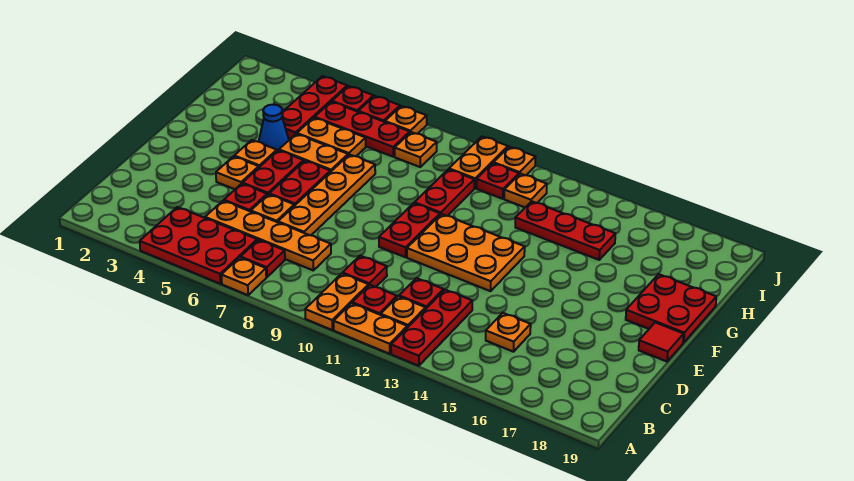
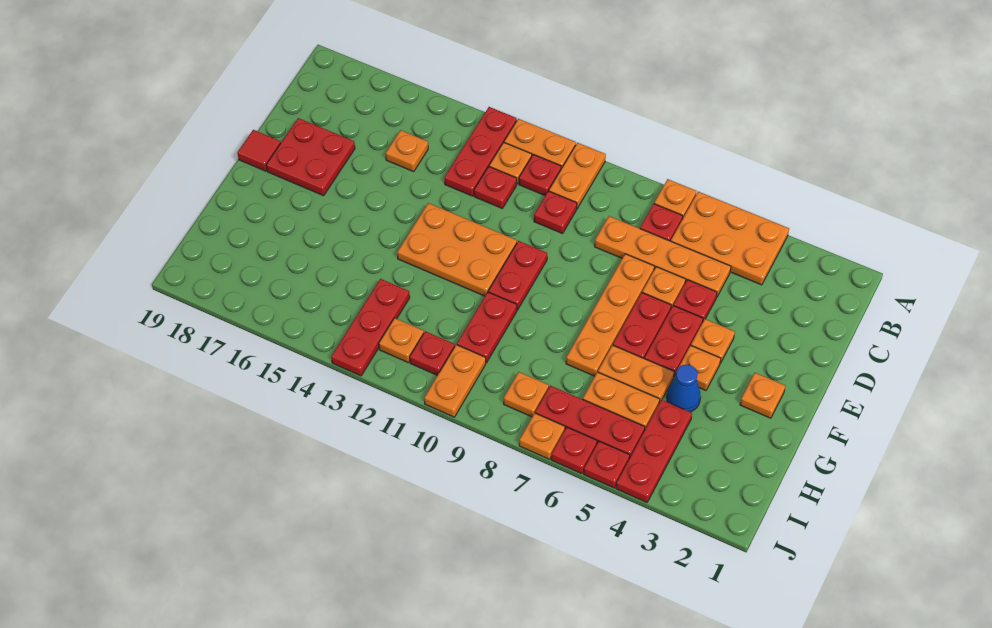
red plate A4:B6 level 1 -> orange plate A4:B6 level 1
red plate F18:G19 level 1 -> red plate D17:E18 level 1
red plate H13:H15 level 1 -> red plate H13:J13 level 1
orange plate J11 level 1 -> orange plate F2 level 1

